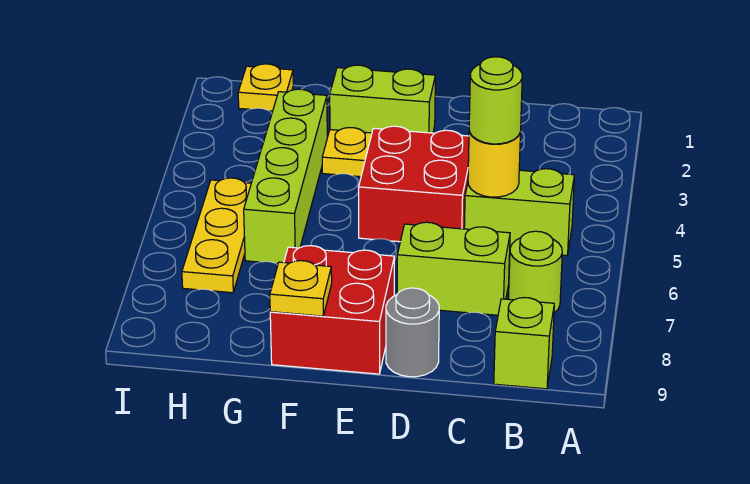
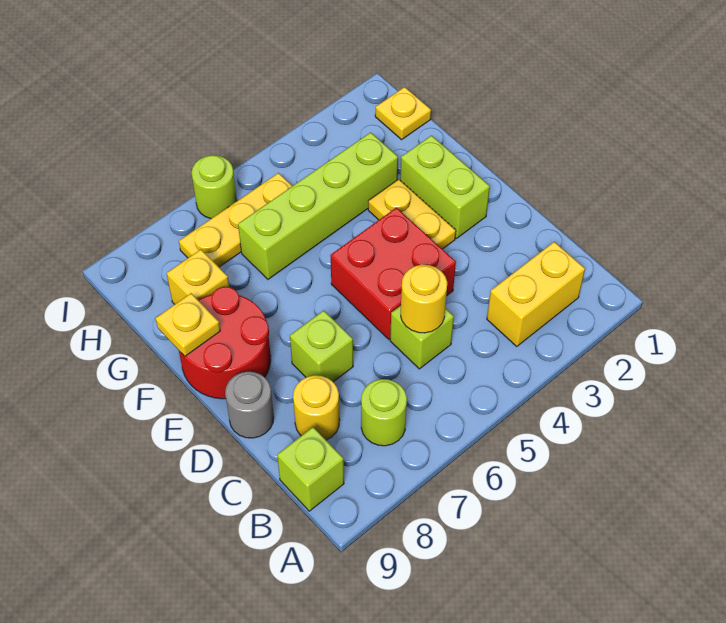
none -> yellow brick B2:B3 level 1
lime brick B5:C5 level 1 -> lime brick C5 level 1
lime round brick C5 level 3 -> lime round brick I6 level 1
lime brick C7:D7 level 1 -> lime brick D7 level 1
none -> yellow round brick C8 level 1
red brick E8:F9 level 1 -> red round brick E8:F9 level 1
none -> yellow brick G8 level 1

